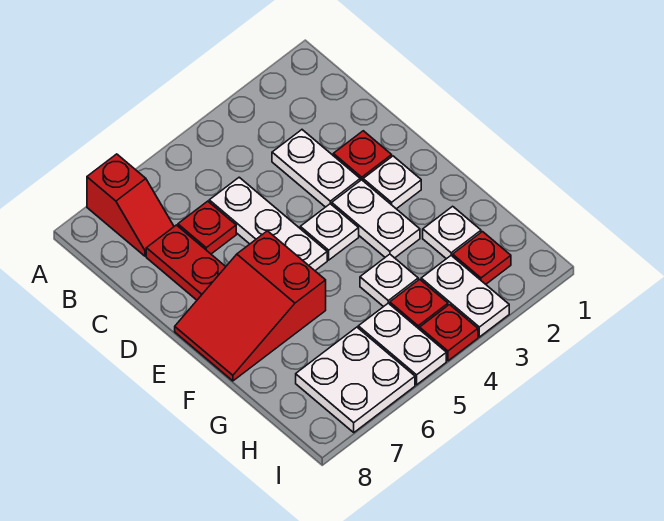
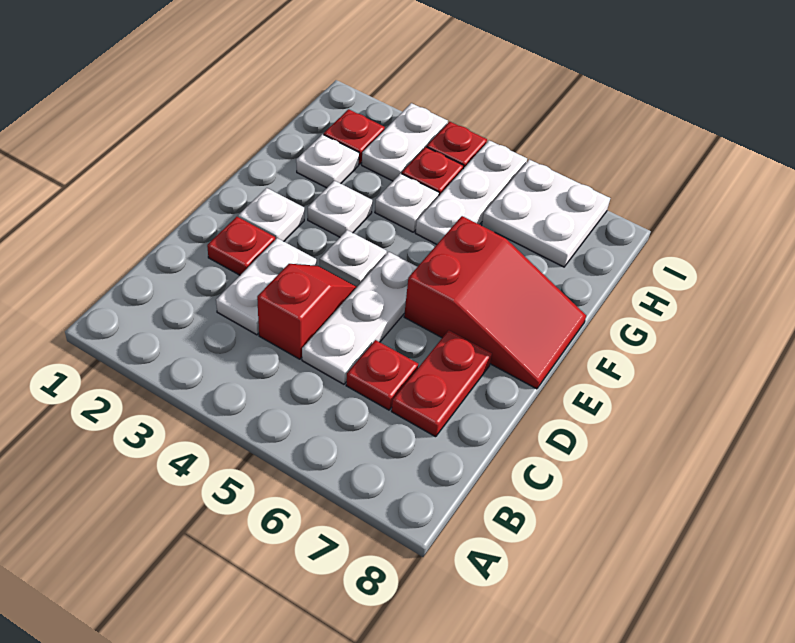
red slope A7:B7 level 1 top A -> red slope C4:D4 level 1 top C
white plate E3:F3 level 1 -> white plate F3 level 1
white plate H5:I5 level 1 -> white plate G5:I5 level 1

